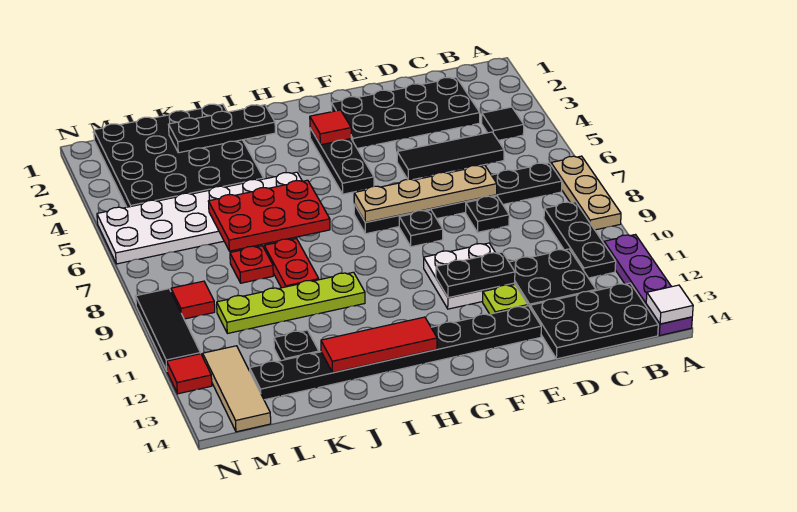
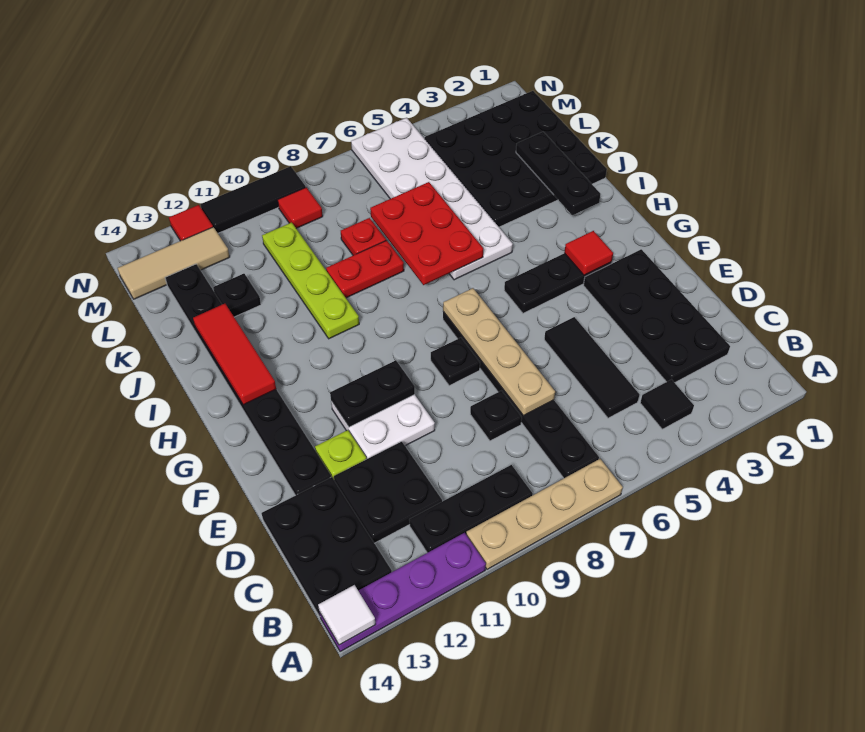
tan plate A7:A9 level 1 -> tan plate A7:A10 level 1
black plate E11:F11 level 2 -> black plate F10:F11 level 2

